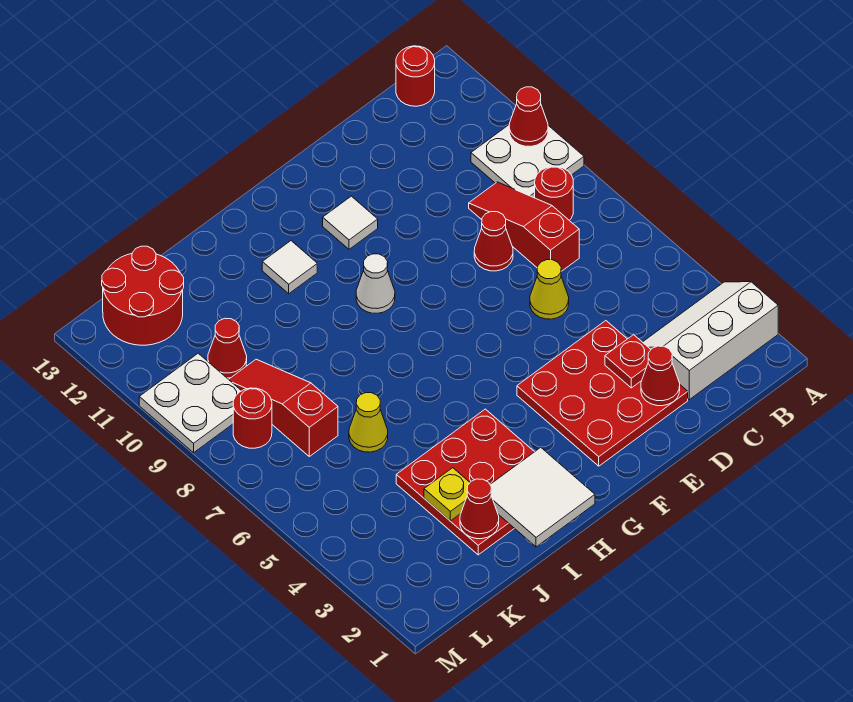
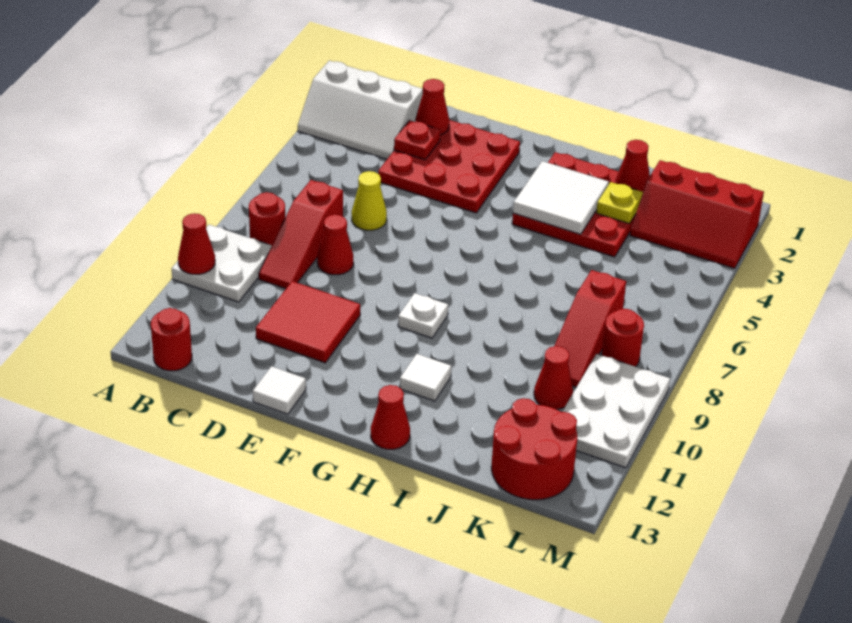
none -> red tile D10:E11 level 1
white tile F11 level 1 -> white tile E13 level 1
white cone G9 level 1 -> white plate G9 level 1
white tile H1:I2 level 2 -> white tile H3:I4 level 2
none -> red cone H13 level 1
yellow cone J6 level 1 -> none
none -> red slope K2:M3 level 1 top 2
white plate L9:M10 level 1 -> white plate L9:M11 level 1

